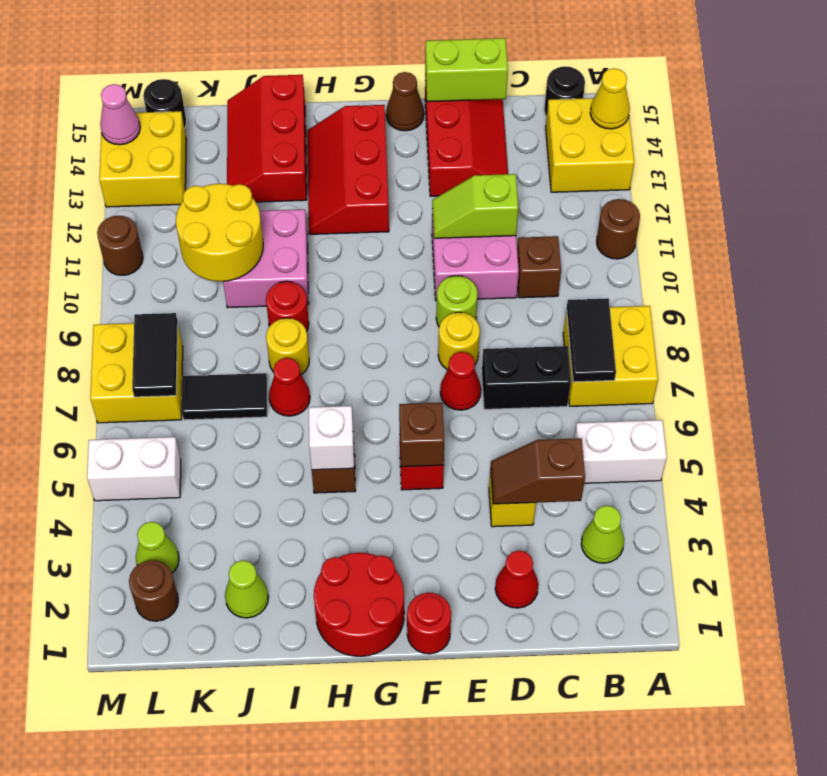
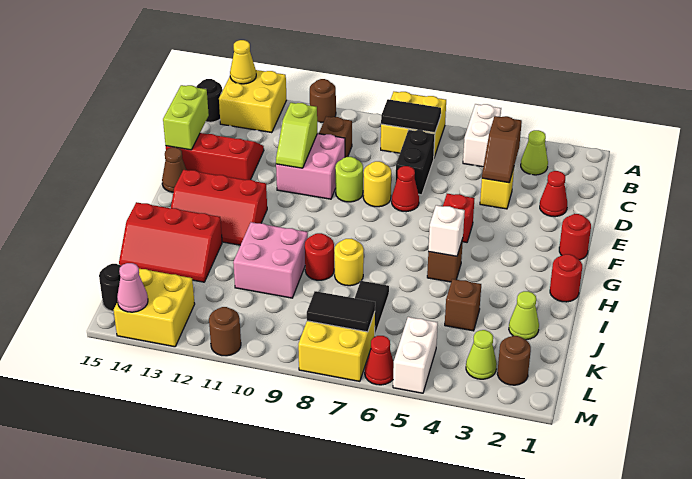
brown brick F5 level 2 -> brown brick J4 level 1
red round brick G1:H2 level 1 -> red round brick H1 level 1
red cone I7 level 1 -> red cone M6 level 1
yellow round brick J10:K11 level 2 -> none

